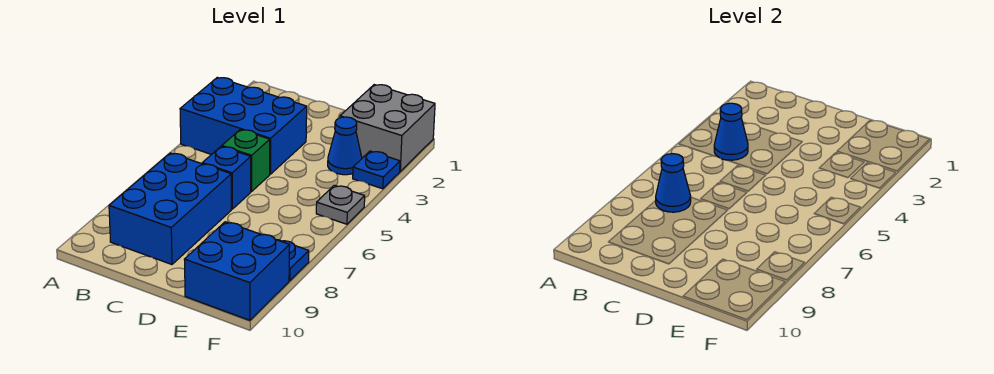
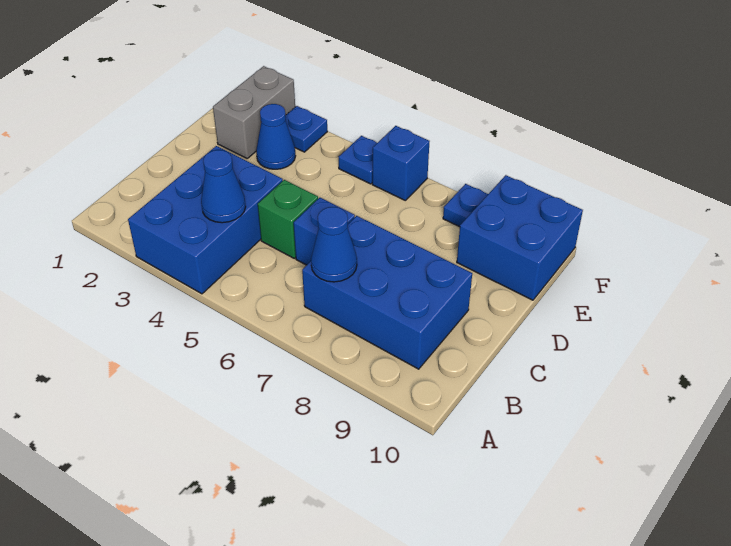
grey brick E1:F2 level 1 -> grey brick E2:F2 level 1
grey plate F5 level 1 -> blue plate F5 level 1
none -> blue brick F6 level 1

